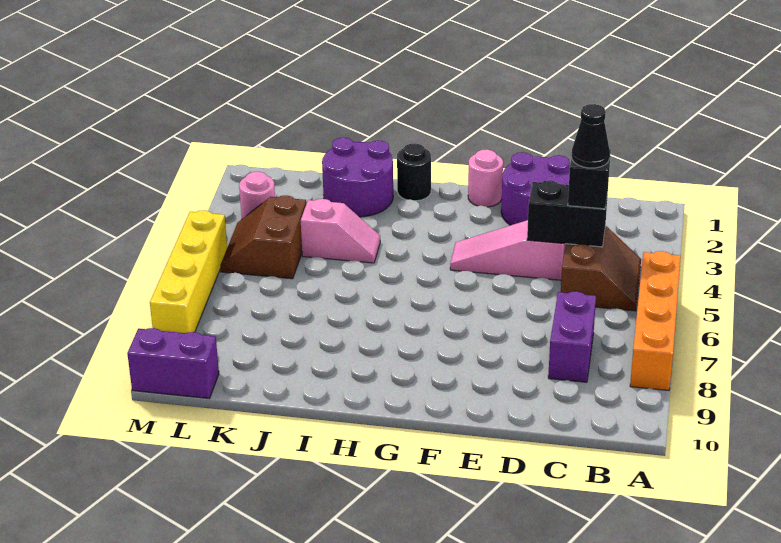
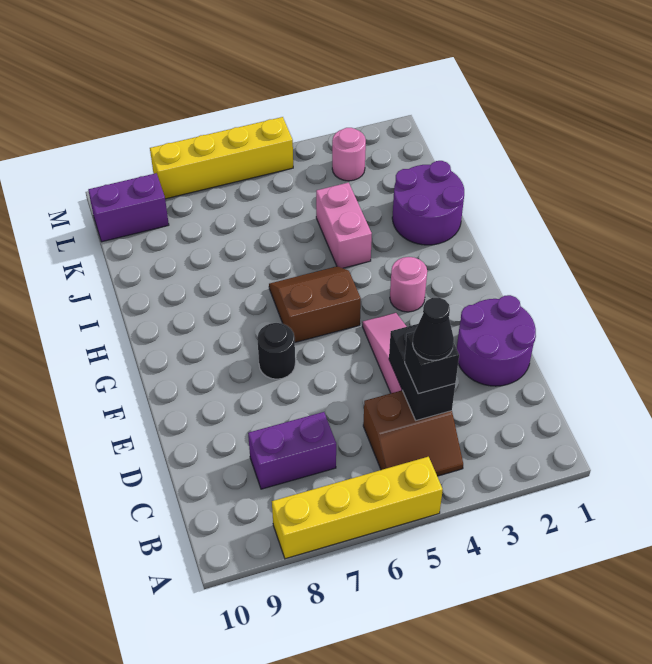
orange brick A5:A8 level 1 -> yellow brick A5:A8 level 1
pink round brick F1 level 1 -> pink round brick G3 level 1
black round brick H1 level 1 -> black round brick F7 level 1
pink slope I4:J4 level 1 top J -> pink brick I4:J4 level 1
brown slope K4:L5 level 1 top K -> brown slope G5:H6 level 1 top G
purple brick L10:M10 level 1 -> purple brick L9:L10 level 1

